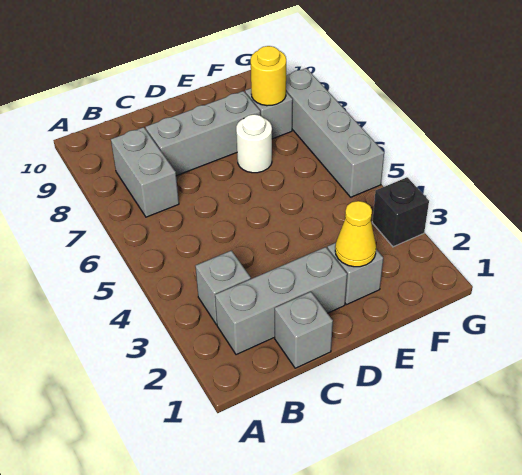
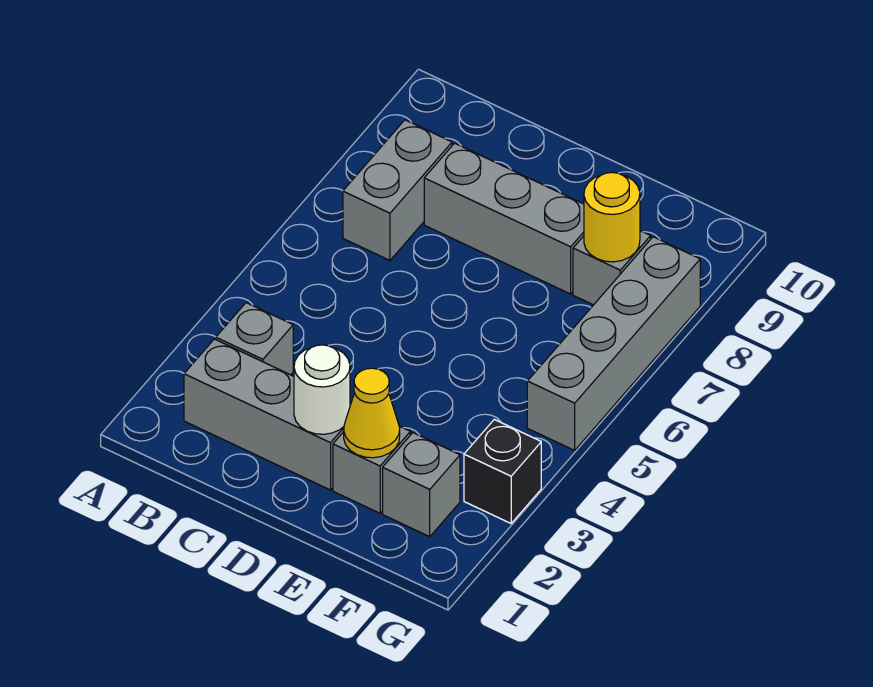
grey brick C1 level 1 -> grey brick F2 level 1
white round brick E7 level 1 -> white round brick D2 level 2

